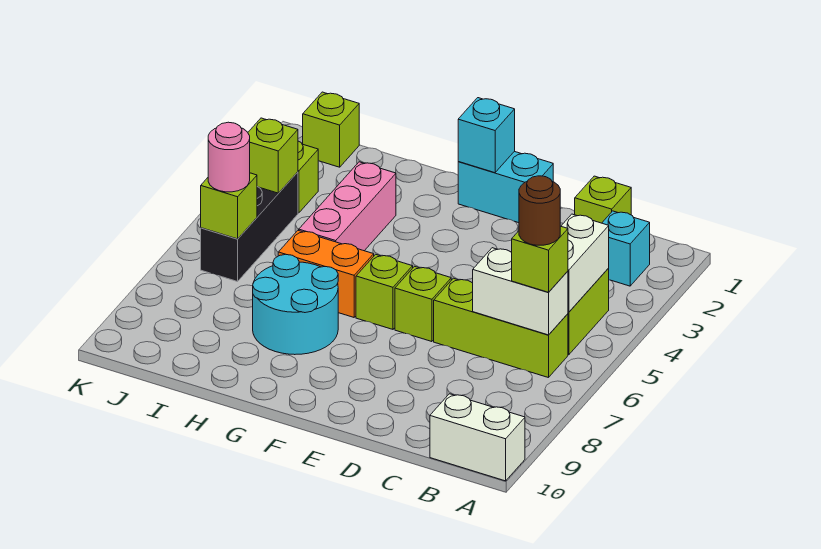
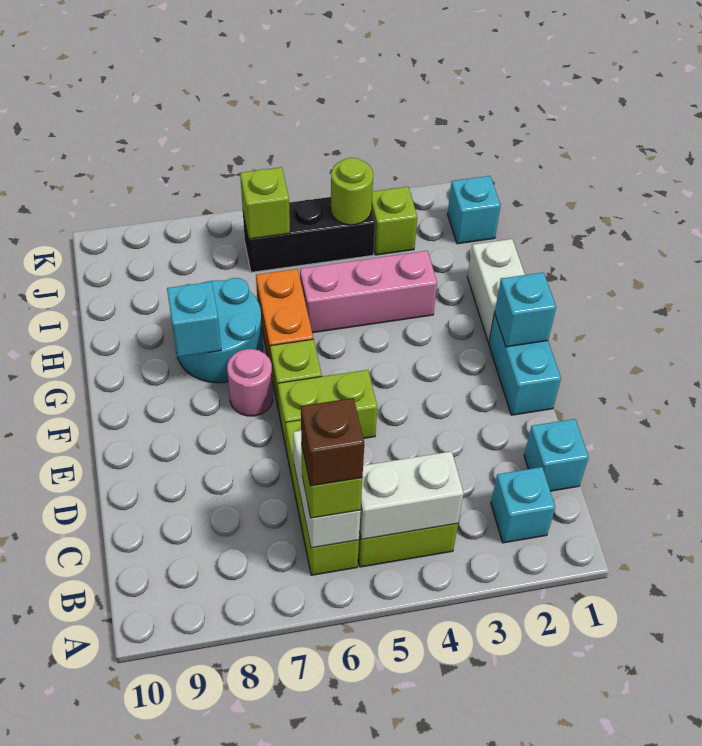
white brick A10:B10 level 1 -> white brick G1:H1 level 1
brown round brick B6 level 4 -> brown brick B6 level 4
lime brick C1 level 1 -> cyan brick C1 level 1
lime brick E6 level 1 -> lime brick E5:E6 level 1
none -> cyan brick G8 level 2
lime brick J1 level 1 -> cyan brick J1 level 1
lime brick J4 level 2 -> lime round brick J4 level 2
pink round brick J6 level 3 -> pink round brick F7 level 1

